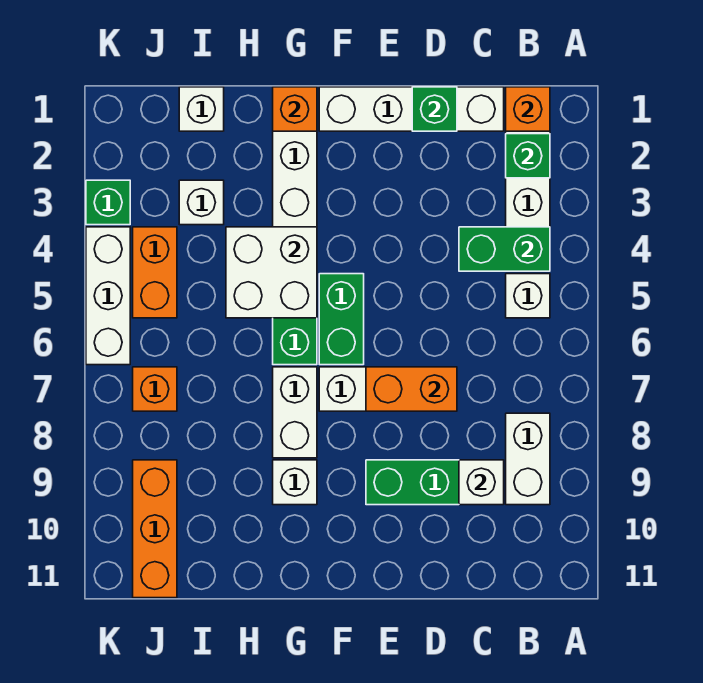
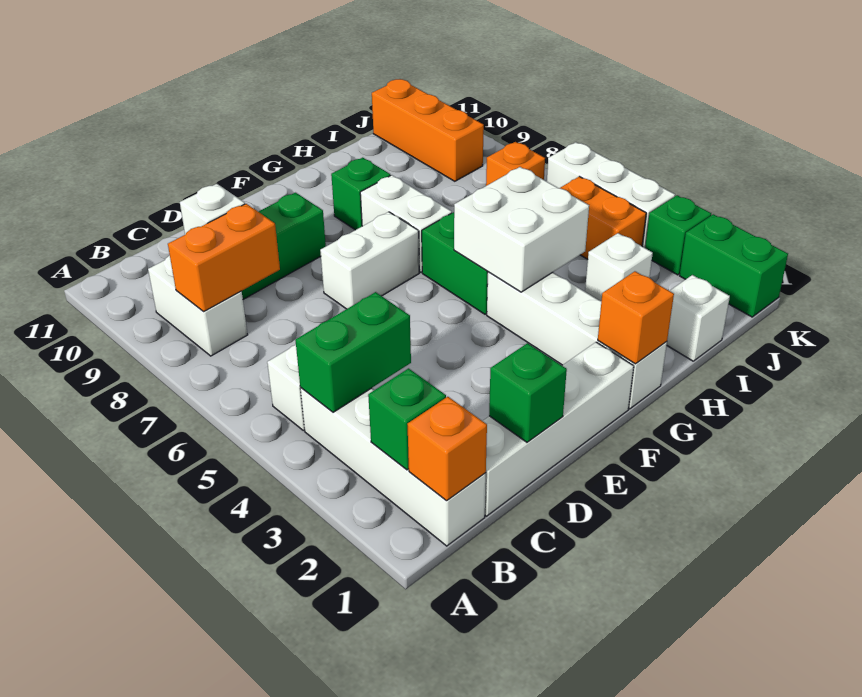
orange brick D7:E7 level 2 -> orange brick B8:C8 level 2
green brick F5:F6 level 1 -> green brick K1:K2 level 1
white brick G9 level 1 -> green brick G9 level 1

